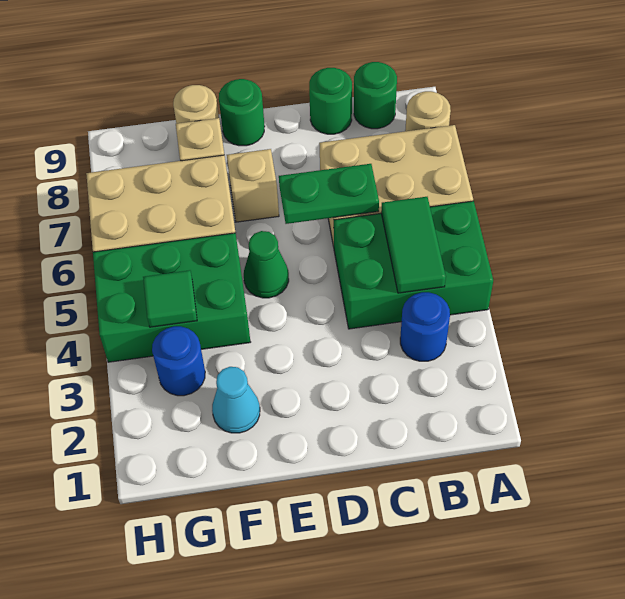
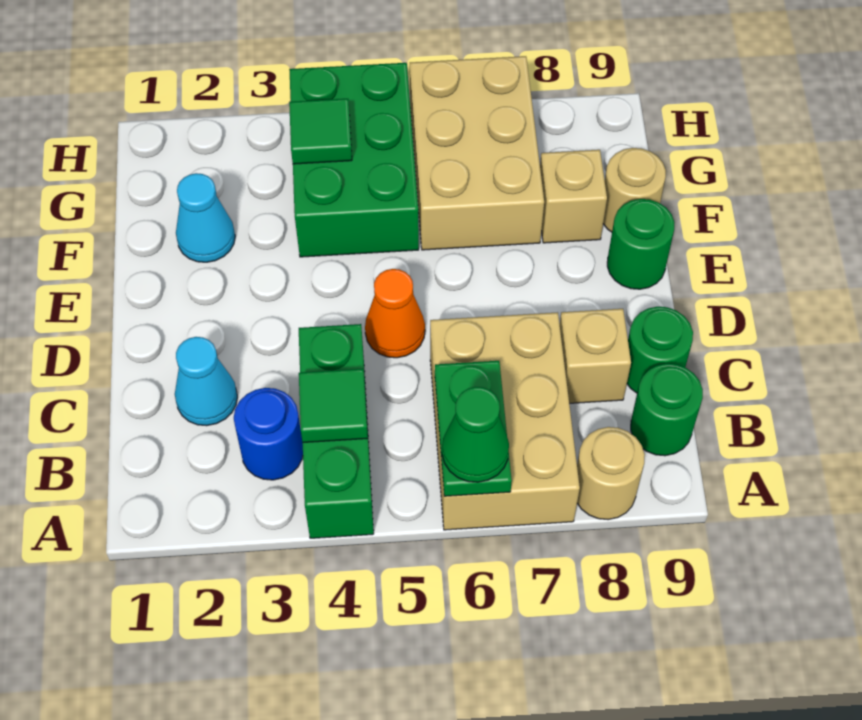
green brick A4:C5 level 1 -> green brick A4:C4 level 1
green tile B4:B5 level 2 -> green tile B4 level 2
none -> cyan cone C2 level 1
green plate C6:D6 level 2 -> green plate A6:B6 level 2
none -> orange cone D5 level 1
green cone E5 level 1 -> green cone A6 level 3
tan brick E7 level 1 -> tan brick C8 level 1
blue round brick G3 level 1 -> none

